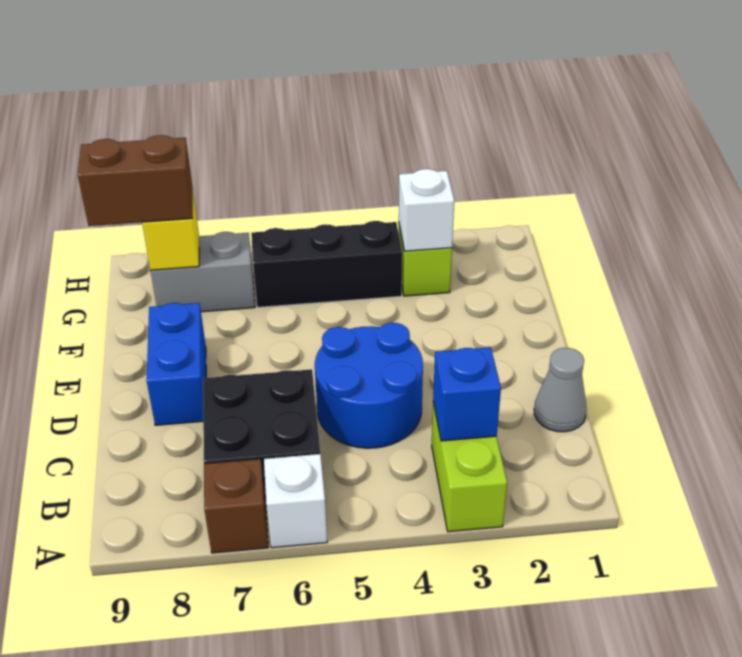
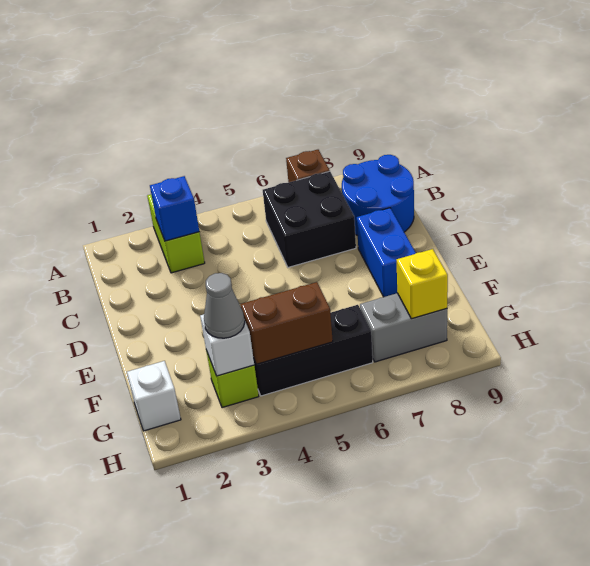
white brick A6 level 1 -> white brick G1 level 1
grey cone C1 level 1 -> grey cone G3 level 3
blue round brick C4:D5 level 1 -> blue round brick B8:C9 level 1
brown brick G8:G9 level 3 -> brown brick G4:G5 level 2

